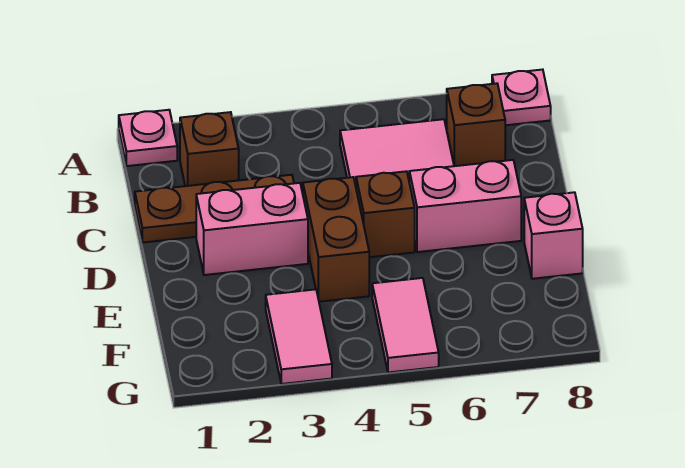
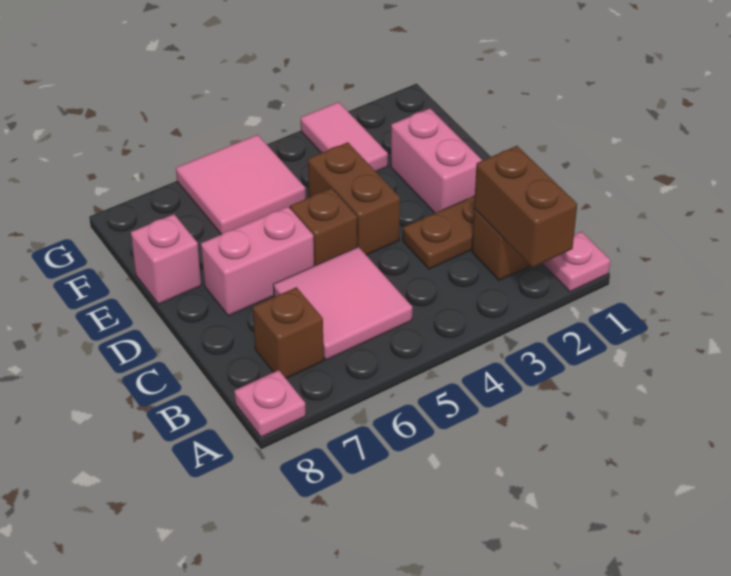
none -> brown brick A2:B2 level 2
pink brick D2:D3 level 1 -> pink brick D2:E2 level 1
pink tile F5:G5 level 1 -> pink tile F5:G6 level 1

